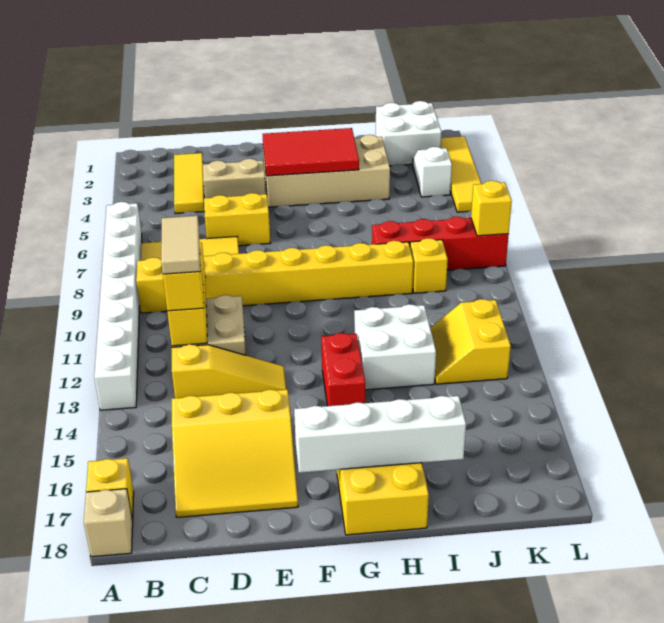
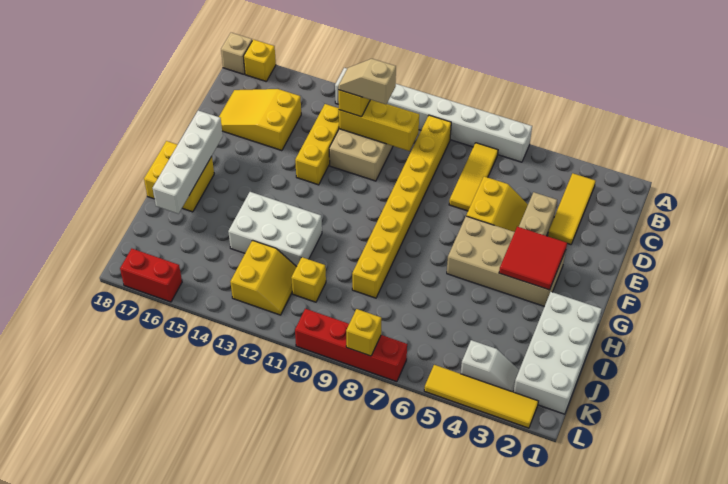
yellow tile C2:C4 level 1 -> yellow tile B3:D3 level 1
tan tile C11:C12 level 4 -> tan slope C11:C12 level 4 top 11
yellow slope C13:E13 level 1 top C -> yellow brick C13:E13 level 1
yellow slope C15:E17 level 1 top 15 -> yellow slope C15:D17 level 1 top 15
tan brick F3:I4 level 1 -> tan brick F3:G6 level 1
red tile F3:H4 level 2 -> red tile F3:G4 level 2
red brick G13:G14 level 1 -> red brick L16:L17 level 1
white brick H12:I13 level 1 -> white brick H12:I14 level 1
red brick I8:L8 level 1 -> red brick L7:L10 level 1
white brick J1:K2 level 1 -> white brick H1:K2 level 1
yellow brick J9 level 1 -> yellow brick J11 level 1
yellow slope J12:K13 level 1 top K -> yellow slope J12:K13 level 1 top 13

